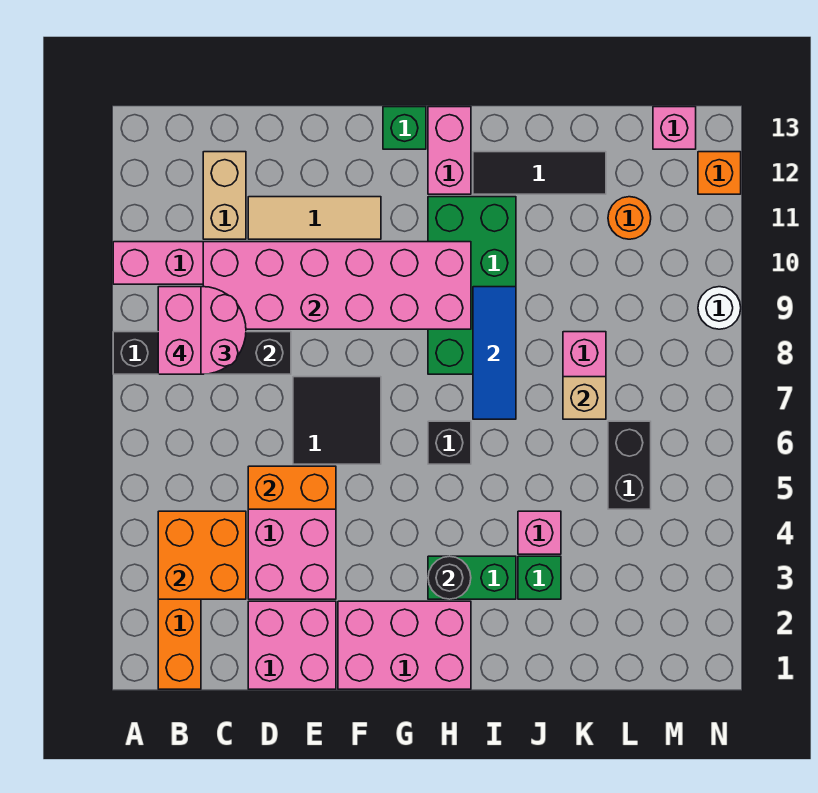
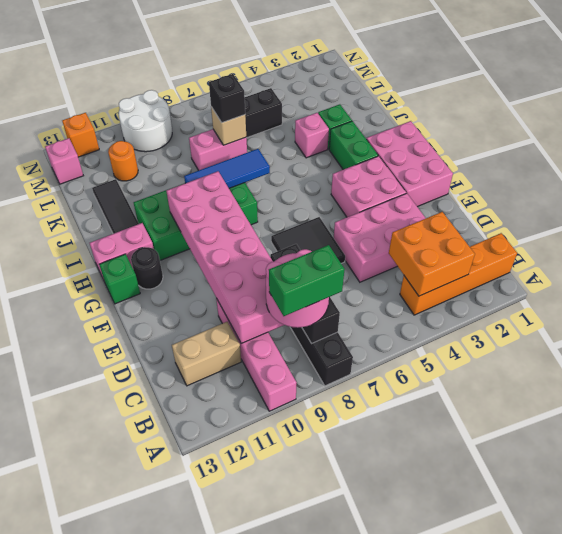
pink brick B8:B9 level 4 -> green brick B8:B9 level 4
pink brick D1:E2 level 1 -> pink brick F3:G4 level 1
orange brick D5:E5 level 2 -> none
tan tile D11:F11 level 1 -> none
black round brick H3 level 2 -> black round brick G12 level 1
black brick H6 level 1 -> black brick K7 level 3
white round brick N9 level 1 -> white round brick M9:N10 level 1

